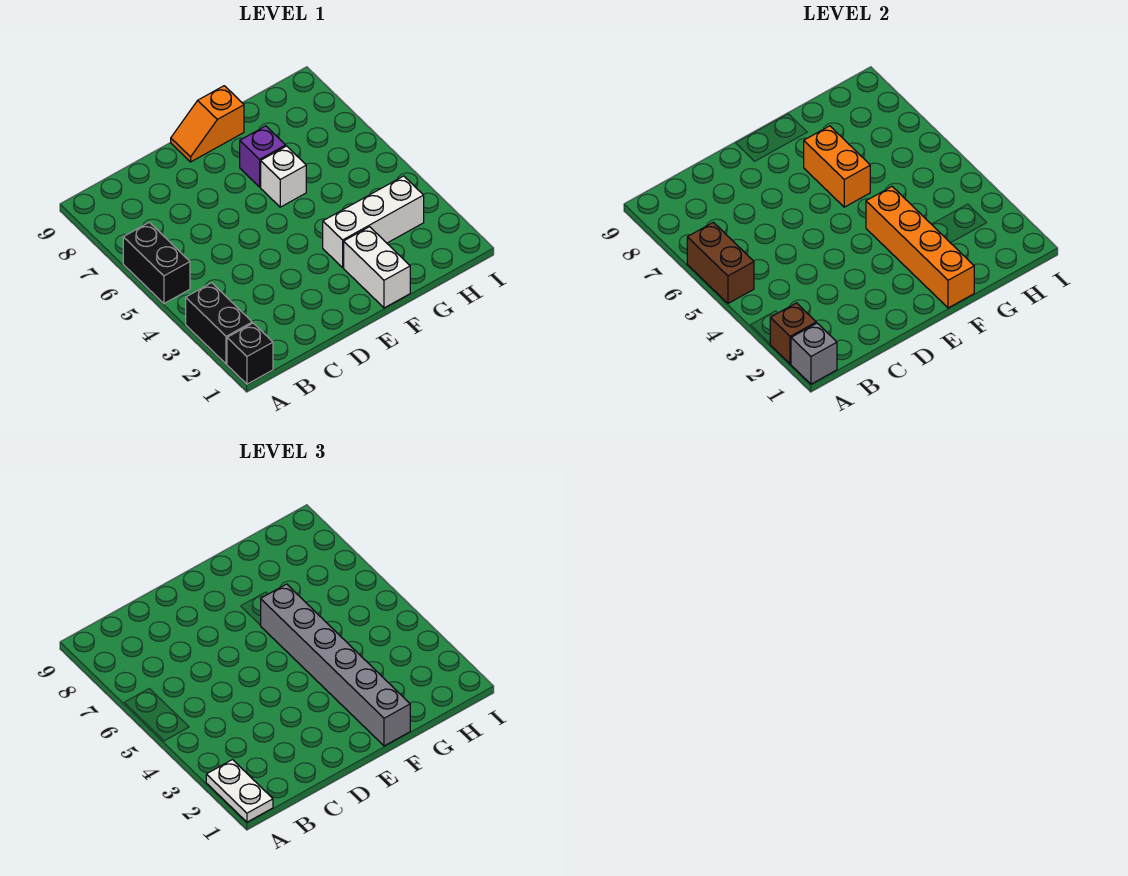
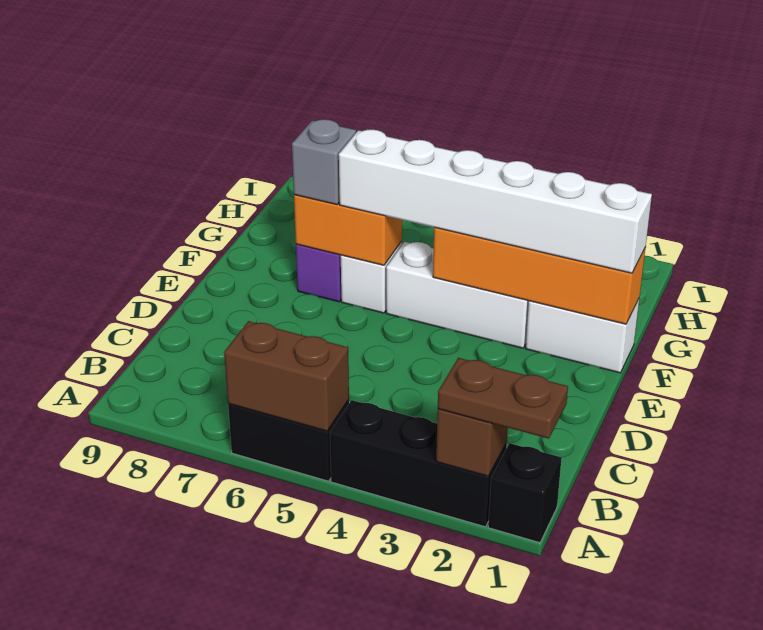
grey brick A1 level 2 -> grey brick F7 level 3
white plate A1:A2 level 3 -> brown plate A1:A2 level 3
black brick A2:A3 level 1 -> black brick A2:A4 level 1
orange slope E9:F9 level 1 top F -> none
grey brick F1:F6 level 3 -> white brick F1:F6 level 3
white brick F3:H3 level 1 -> white brick F3:F5 level 1

